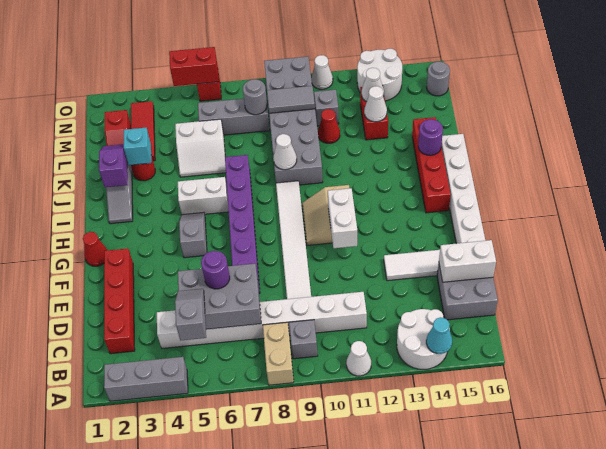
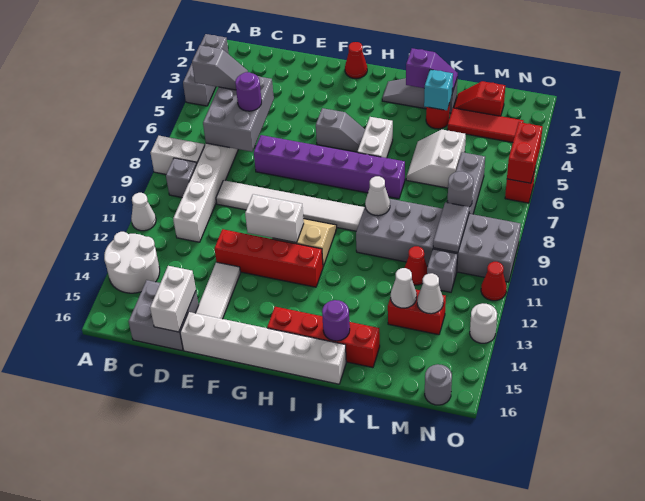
tan brick A8:B8 level 1 -> white brick A8:B8 level 1
cyan cone A14 level 2 -> none
red brick C2:F2 level 1 -> red brick E12:H12 level 1
white round brick N13:O14 level 1 -> white round brick O13 level 1
white cone O11 level 1 -> red cone O11 level 1

